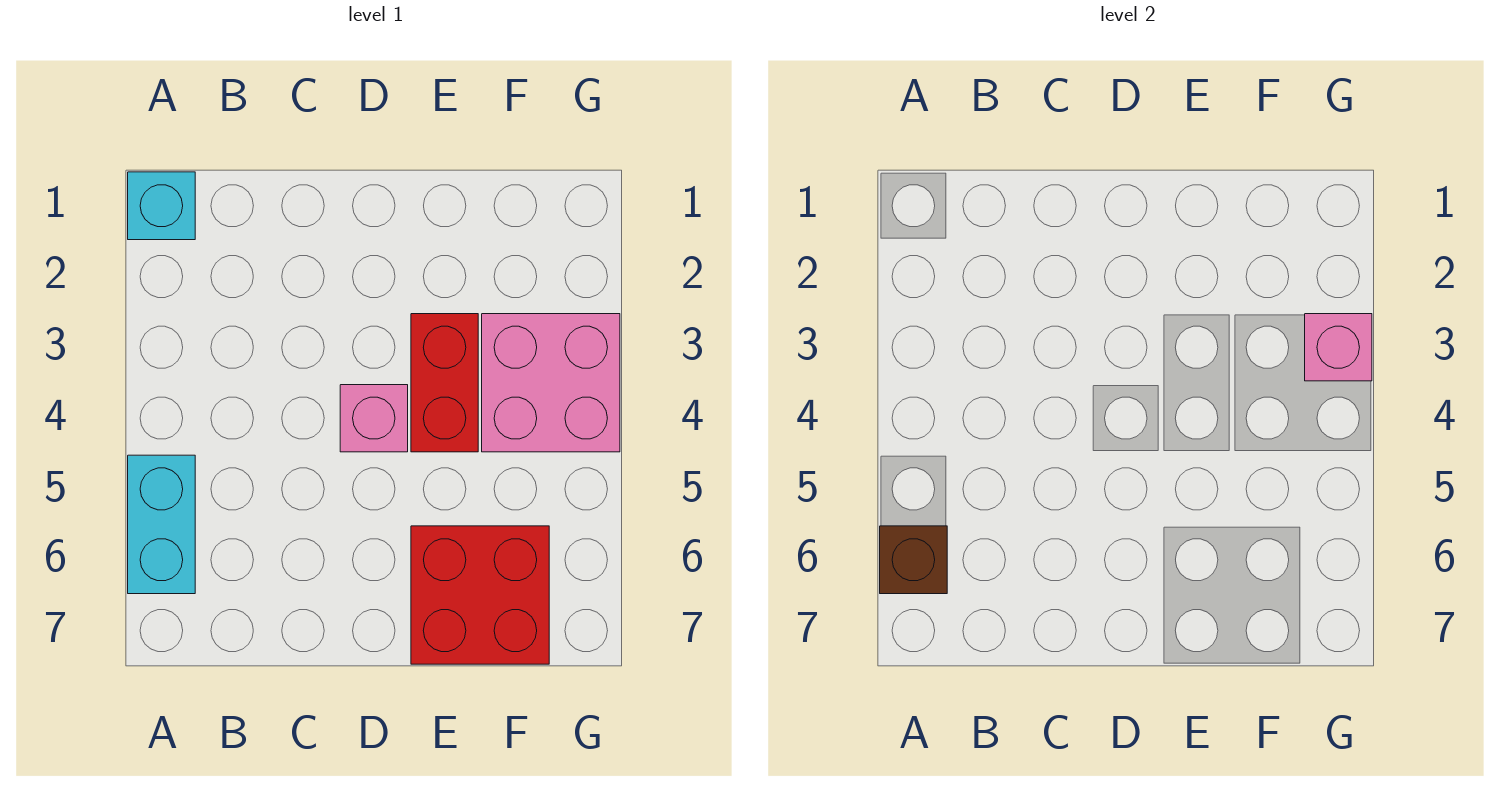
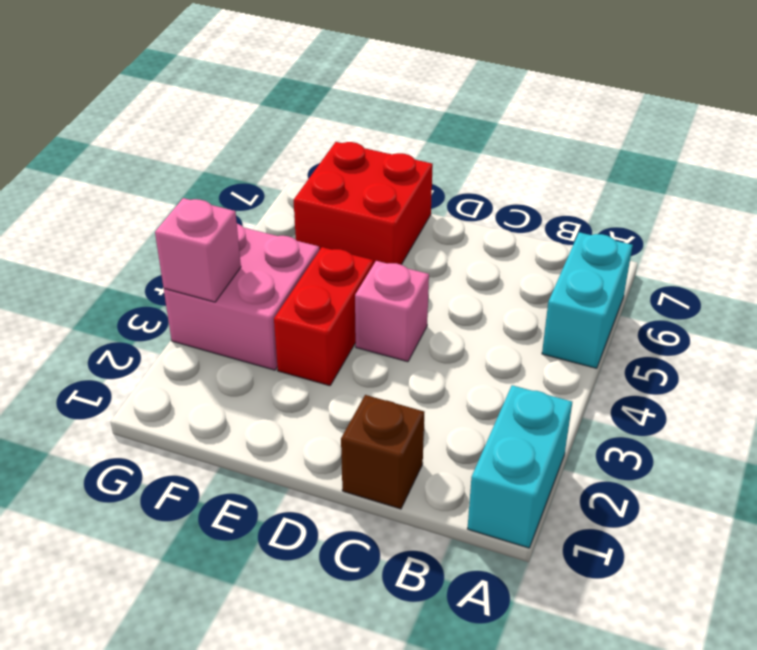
cyan brick A1 level 1 -> cyan brick A1:A2 level 1
brown brick A6 level 2 -> brown brick C1 level 1

